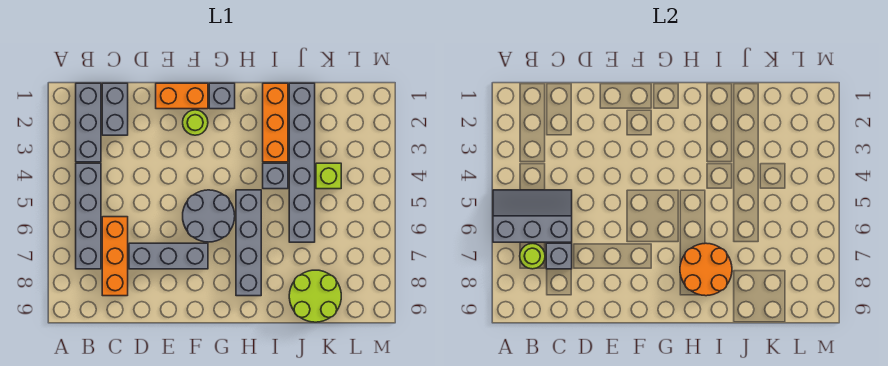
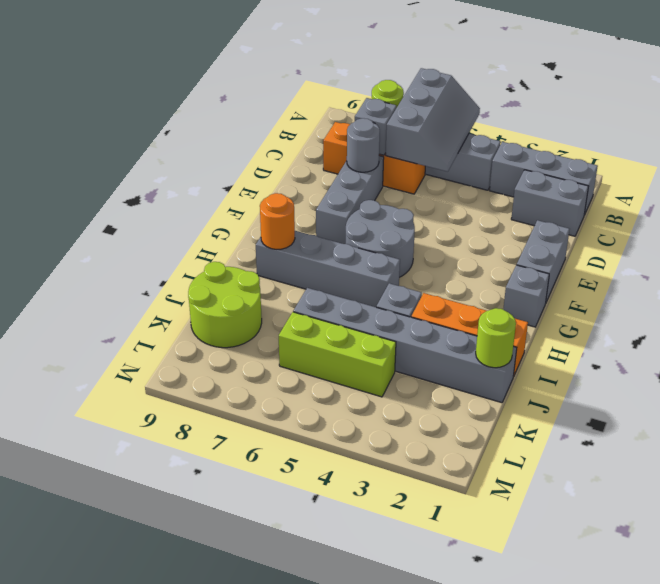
none -> grey round brick D7 level 2
orange brick E1:F1 level 1 -> grey brick E1:F1 level 1
lime round brick F2 level 1 -> lime round brick J1 level 2
orange round brick H7:I8 level 2 -> orange round brick H8 level 2
lime brick K4 level 1 -> lime brick K4:K6 level 1

